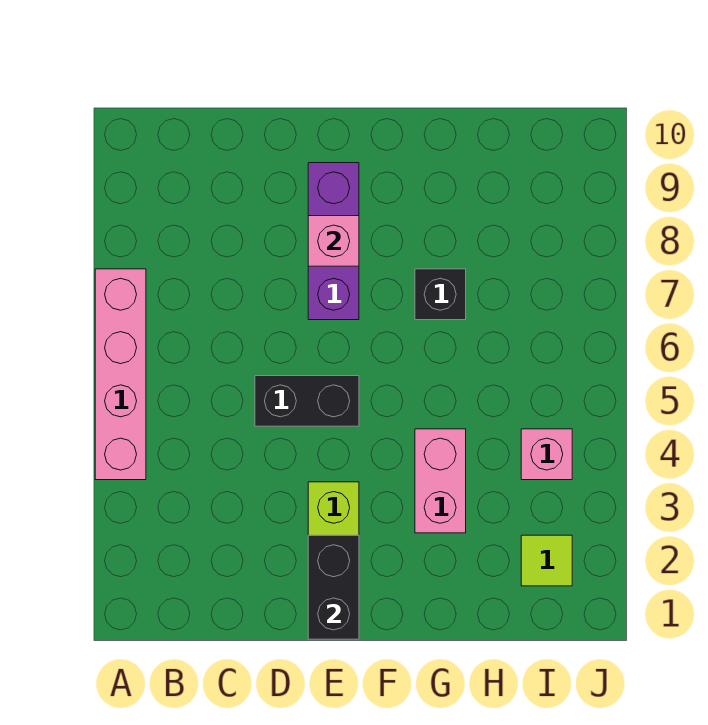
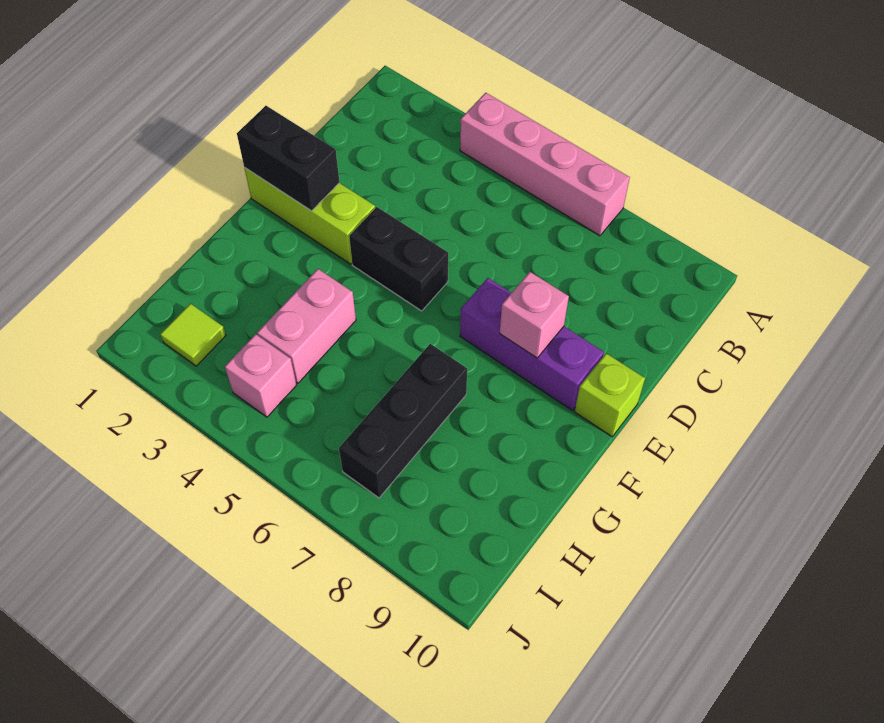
black brick D5:E5 level 1 -> black brick E4:E5 level 1
none -> lime brick E10 level 1
pink brick G3:G4 level 1 -> pink brick G4:H4 level 1
black brick G7 level 1 -> black brick G7:I7 level 1

